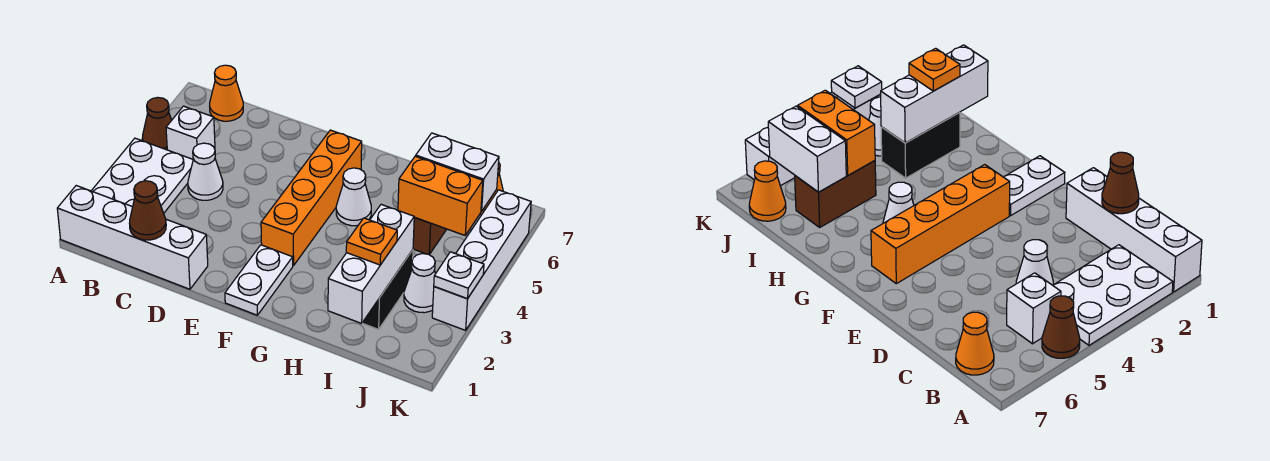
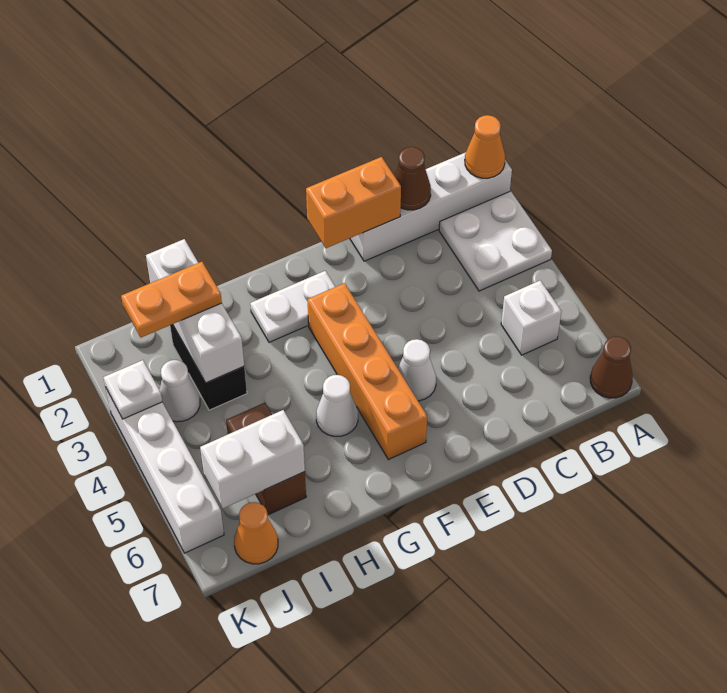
white plate A2:B4 level 1 -> white plate A2:B3 level 1
brown cone A5 level 1 -> brown cone A7 level 1
orange cone B7 level 1 -> orange cone A1 level 2
white cone C4 level 1 -> white cone E5 level 1
white plate F1:F2 level 1 -> white plate F2:G2 level 1
orange plate I2 level 3 -> orange plate I2:J2 level 3
orange brick I5:J5 level 2 -> orange brick D1:E1 level 2

